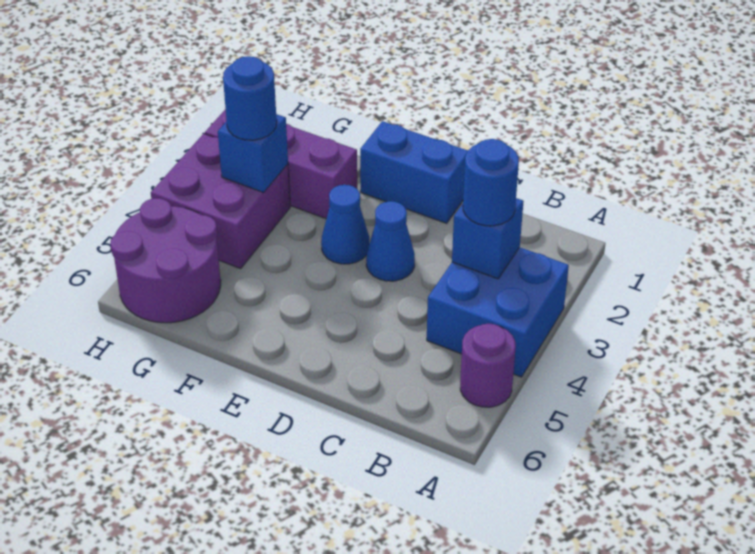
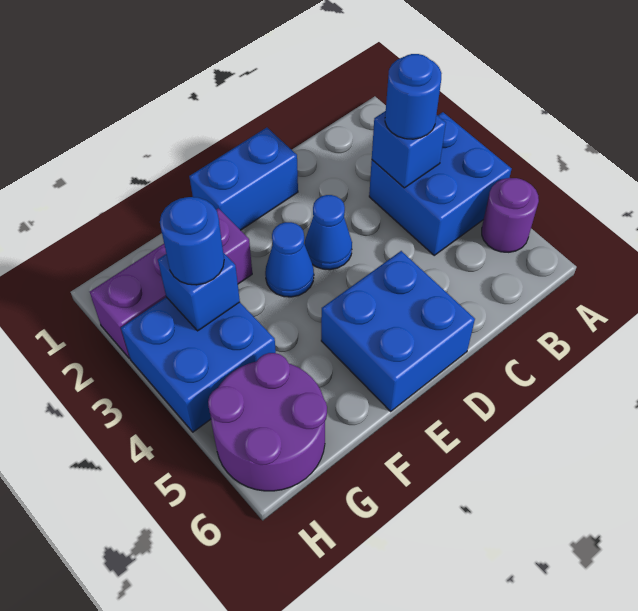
none -> blue brick D5:E6 level 1
purple brick G3:H4 level 1 -> blue brick G3:H4 level 1

